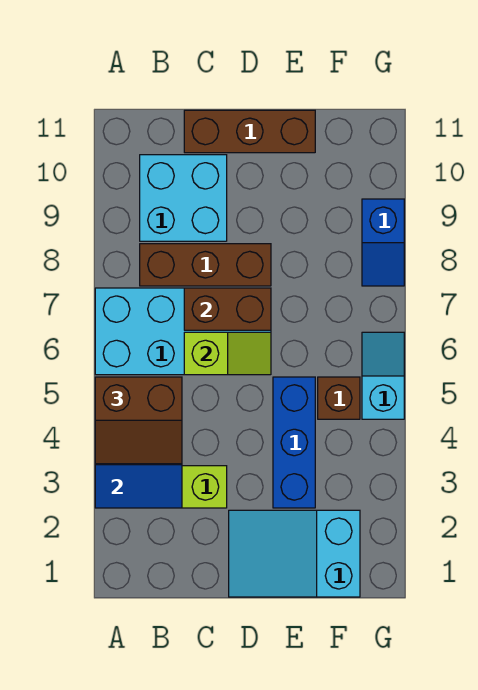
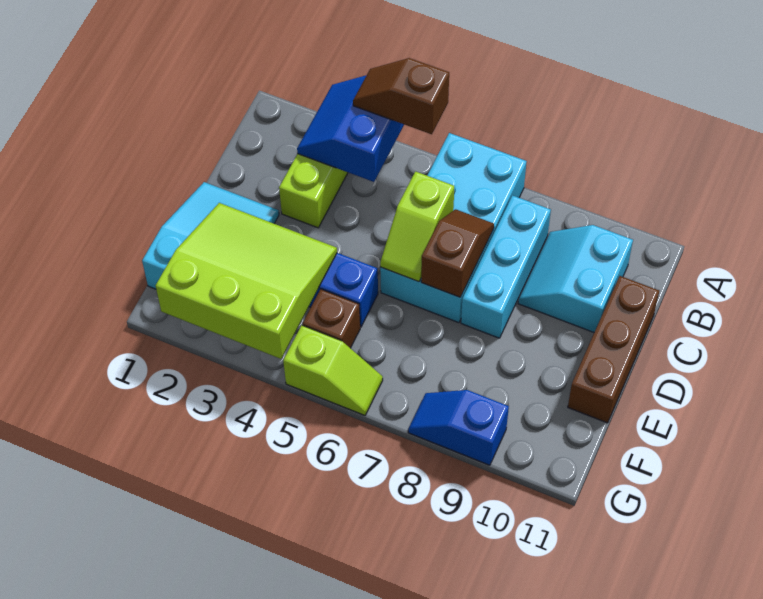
brown slope A4:B5 level 3 top 5 -> brown slope A4:A5 level 3 top 5
brown brick B8:D8 level 1 -> cyan brick B8:D8 level 1
cyan brick B9:C10 level 1 -> cyan slope B9:C10 level 1 top 10
brown brick C7:D7 level 2 -> brown slope C7:D7 level 2 top D
none -> lime slope E2:G4 level 2 top G
cyan slope G5:G6 level 1 top 5 -> lime slope G5:G6 level 1 top 5

